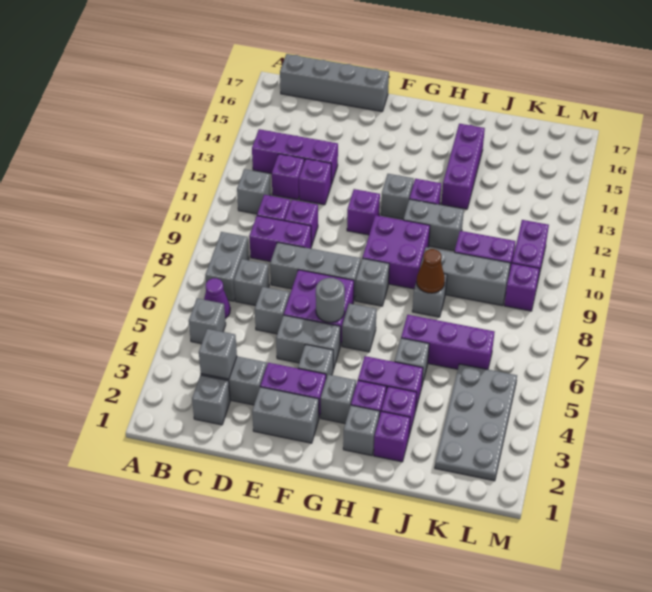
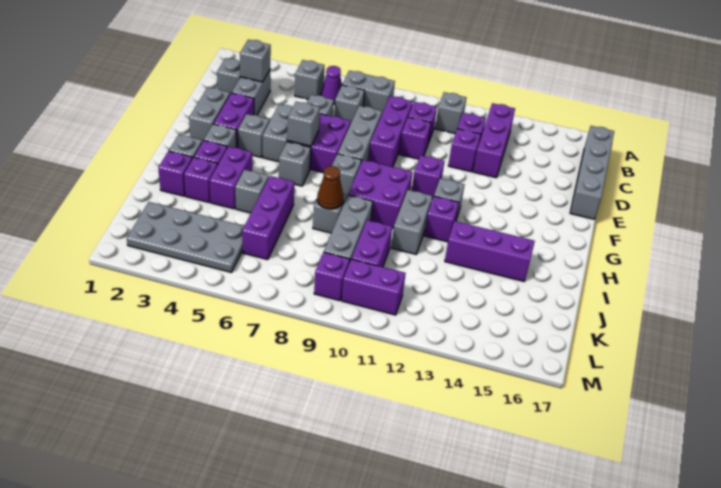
purple brick C9:D9 level 1 -> purple brick C9:E9 level 1
grey round brick F6 level 2 -> grey brick F6 level 2

